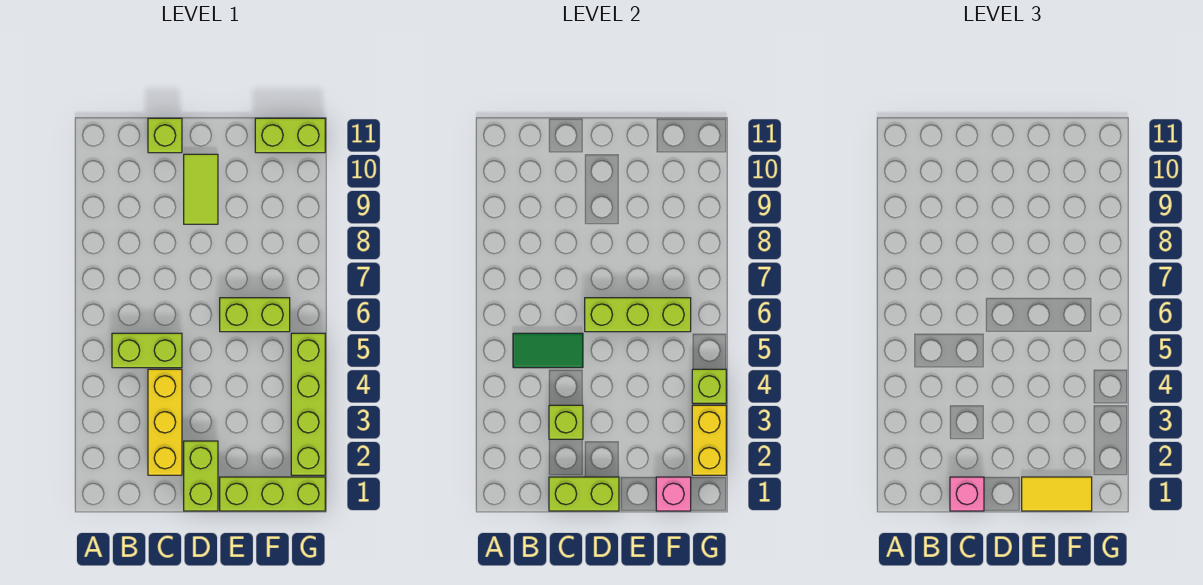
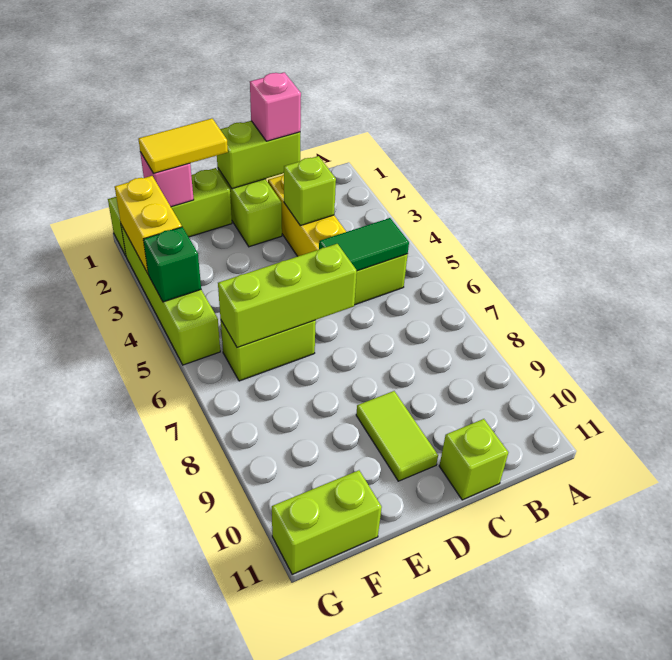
lime brick G4 level 2 -> green brick G4 level 2

